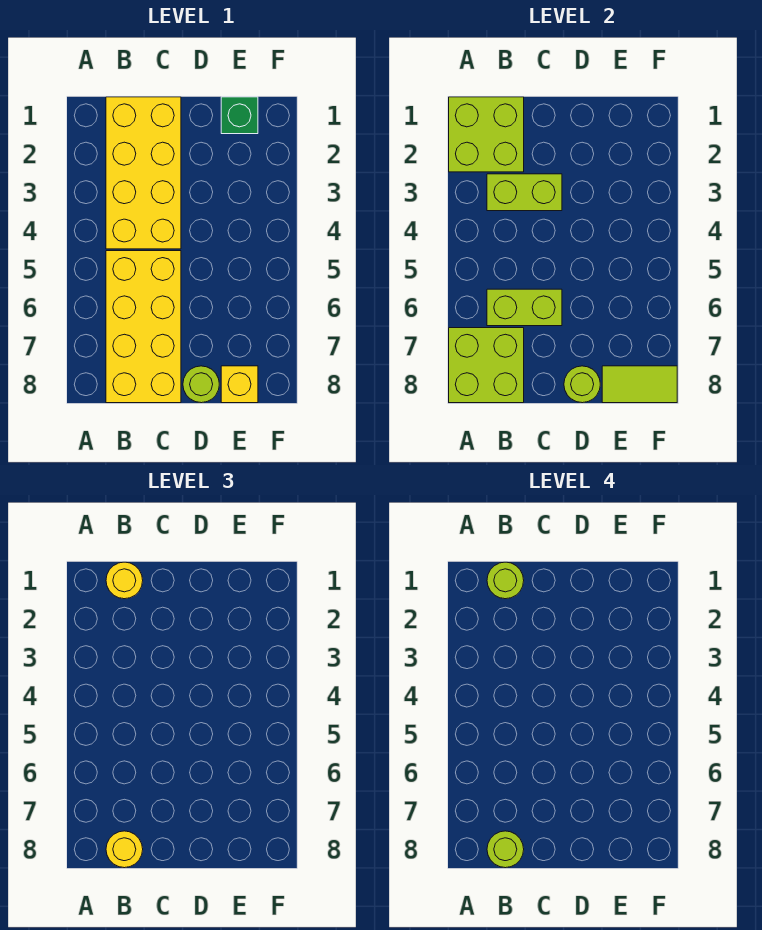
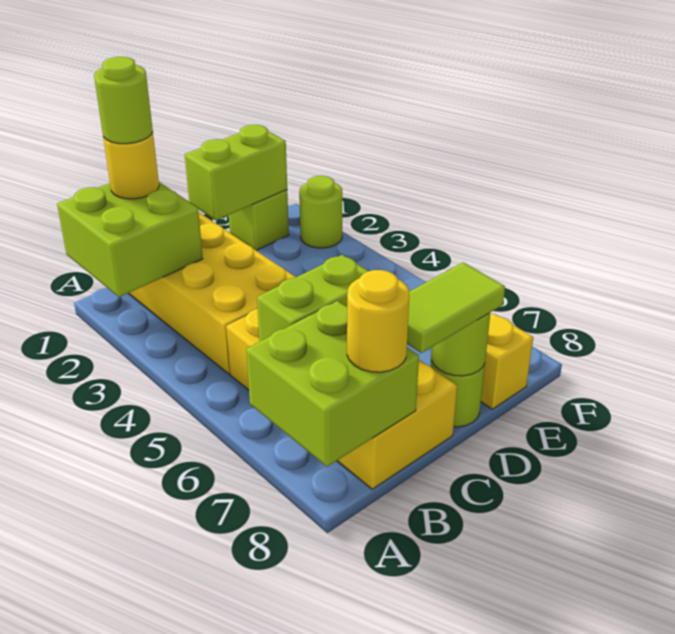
lime brick B3:C3 level 2 -> lime brick D1:E1 level 2
lime round brick B8 level 4 -> lime round brick F2 level 1
green brick E1 level 1 -> lime brick E1 level 1
lime tile E8:F8 level 2 -> lime tile C8:D8 level 3

